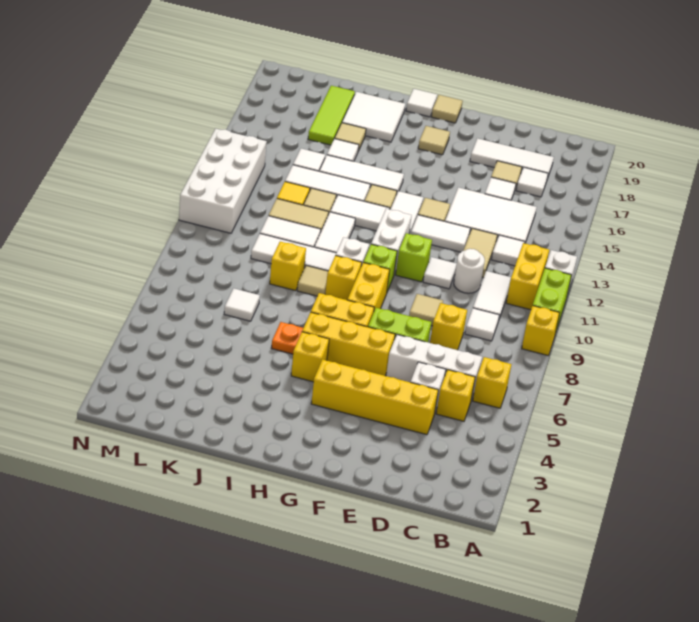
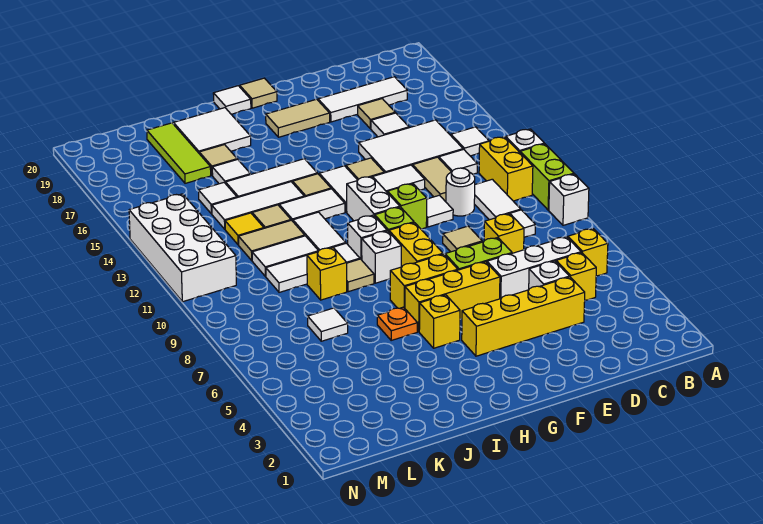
yellow brick A9 level 1 -> white brick A9 level 1
white tile C17 level 1 -> white tile B14 level 1
tan tile G18 level 1 -> tan tile F18:G18 level 1
yellow brick H9 level 1 -> white brick H9 level 1

